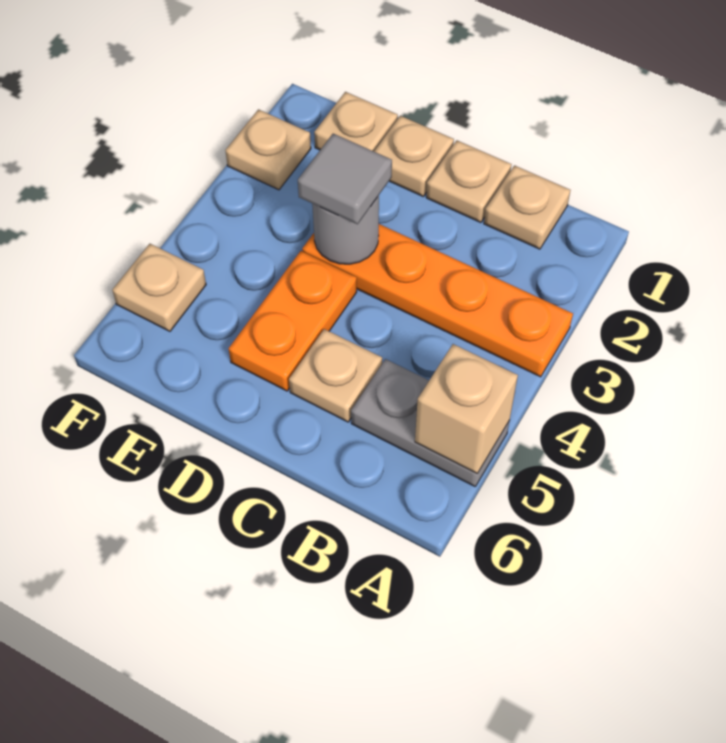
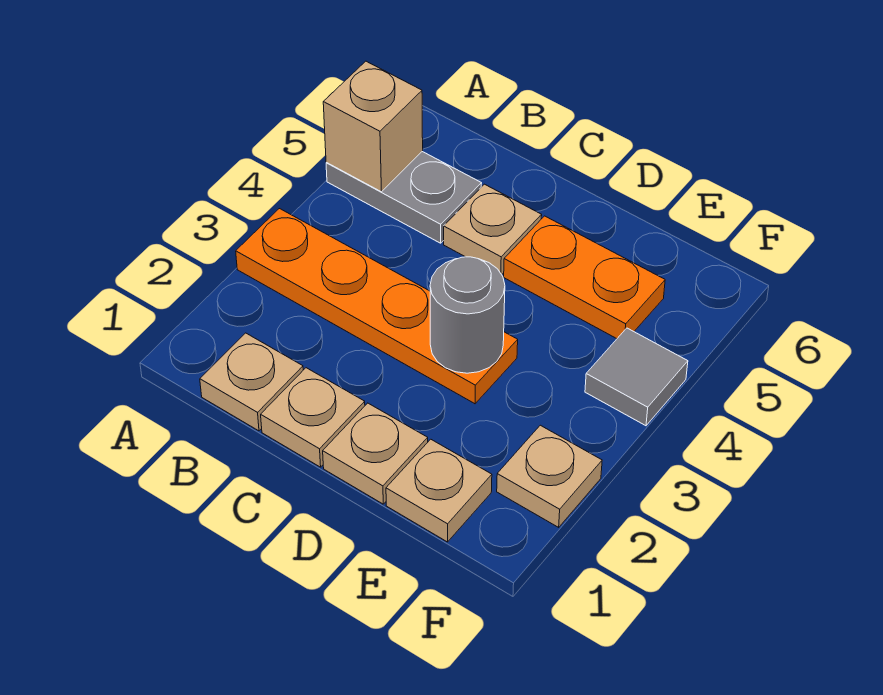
grey tile D3 level 3 -> grey tile F4 level 1
orange plate D4:D5 level 1 -> orange plate D5:E5 level 1
tan plate F5 level 1 -> none

